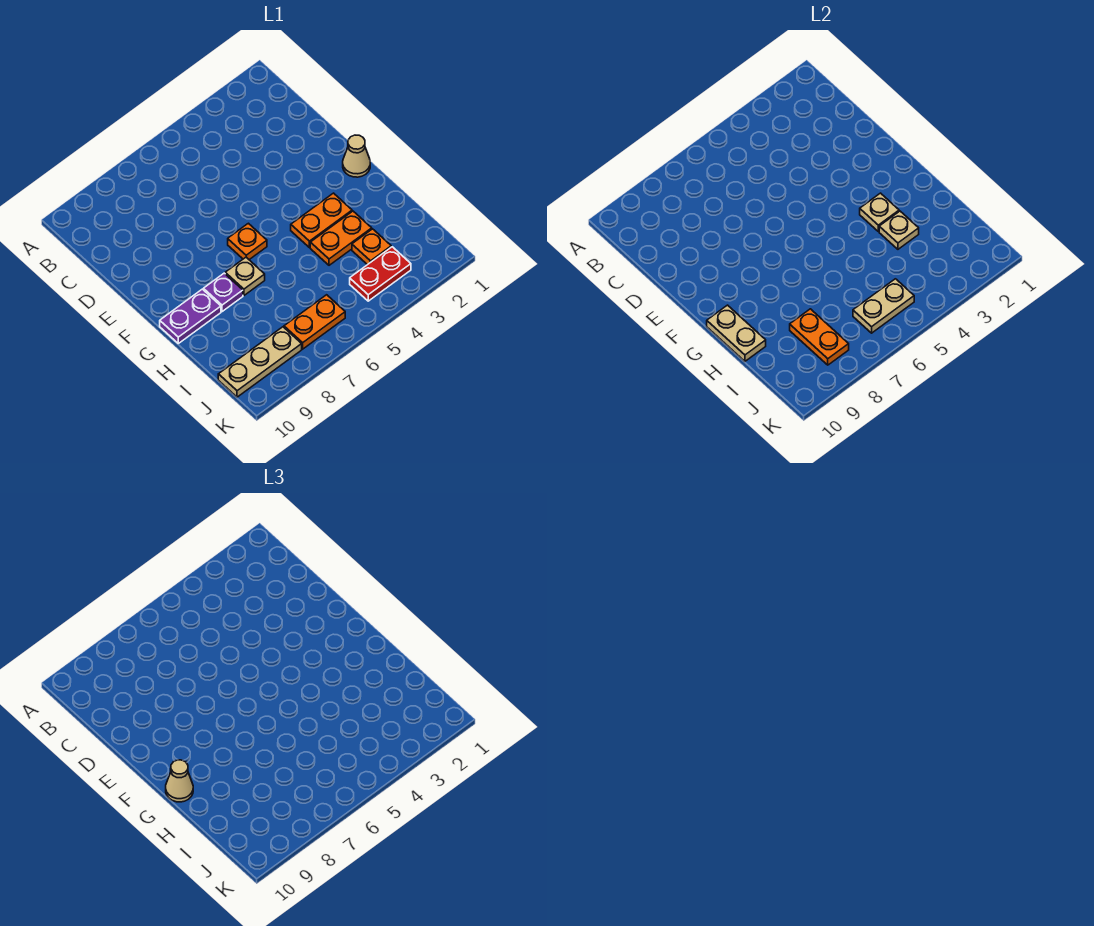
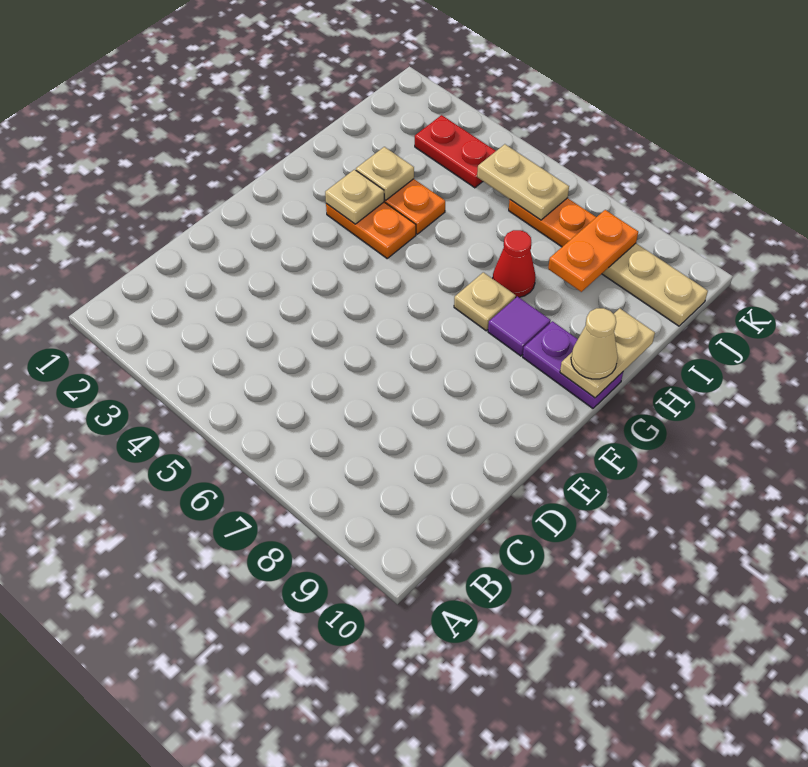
tan cone F1 level 1 -> none
orange plate F6 level 1 -> none
purple plate G8 level 1 -> purple tile G8 level 1
none -> red cone H7 level 1
orange plate I3 level 1 -> none

